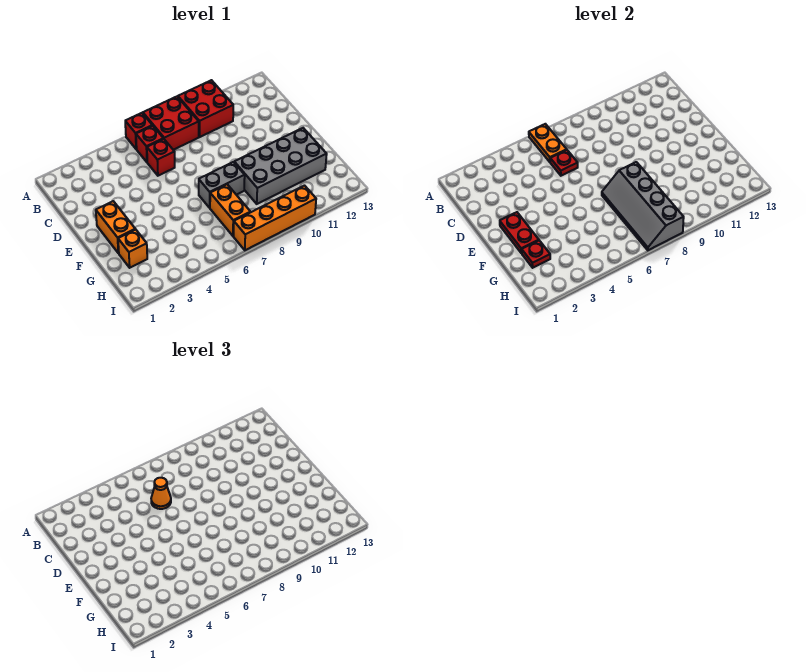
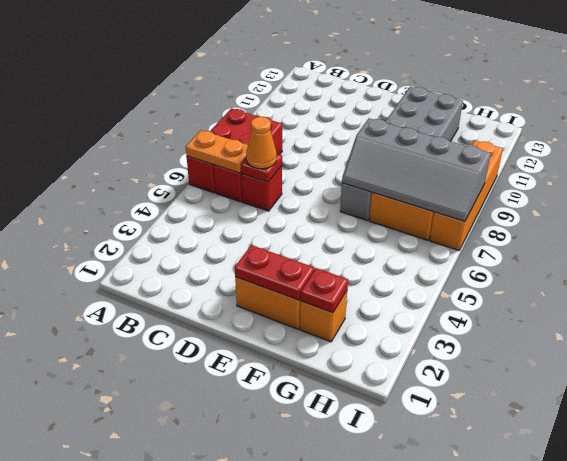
red brick A9:B10 level 1 -> none

